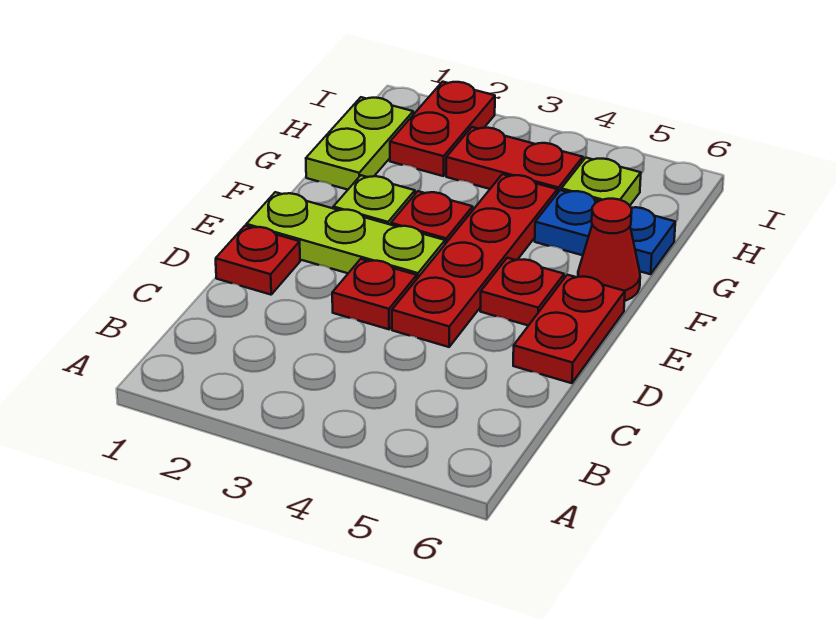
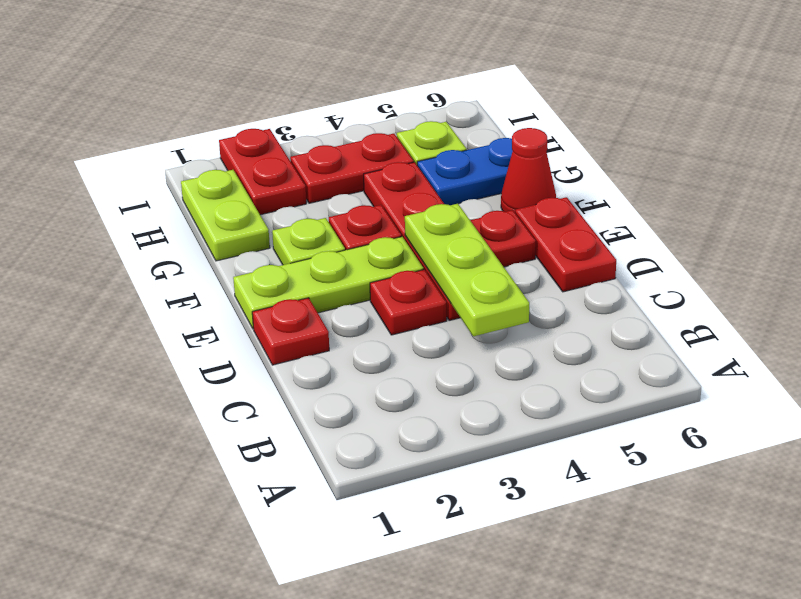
none -> lime plate C4:E4 level 2

